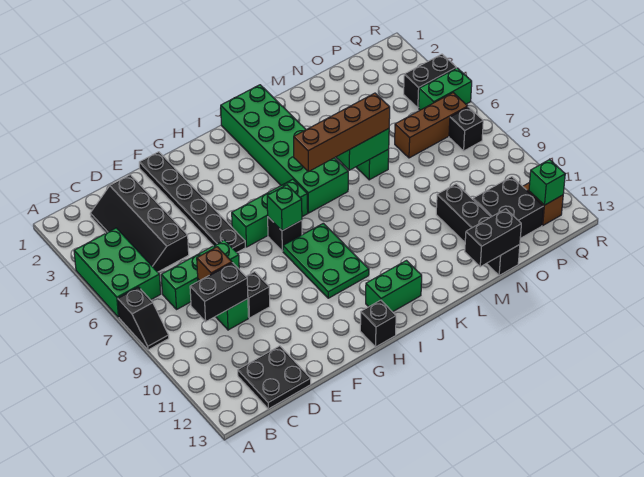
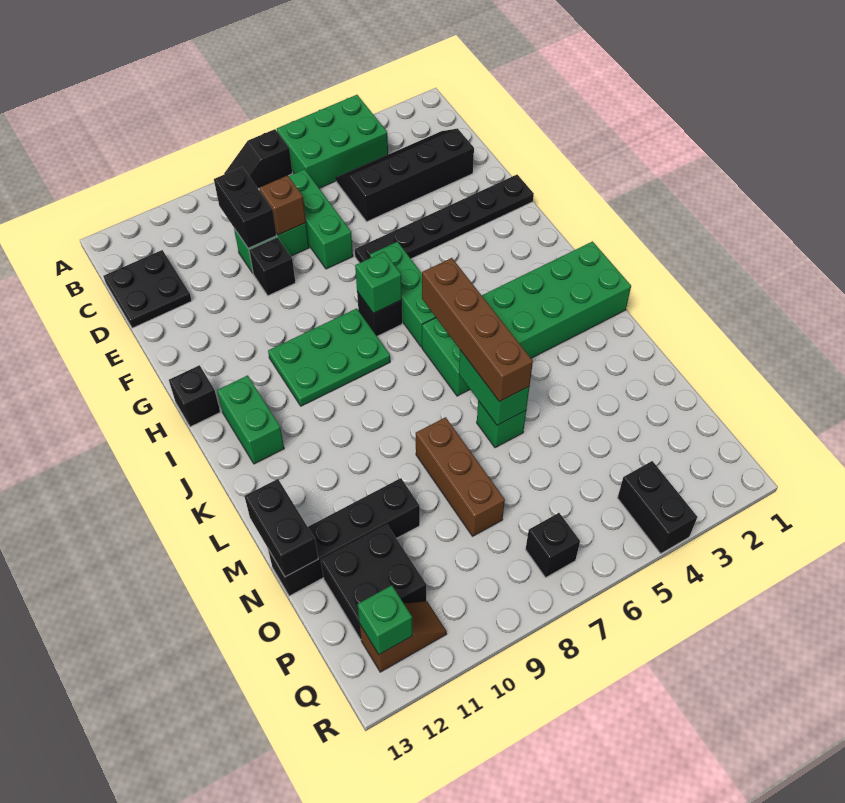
brown brick O6:Q6 level 1 -> brown brick M8:O8 level 1
green brick Q5:R5 level 1 -> none

